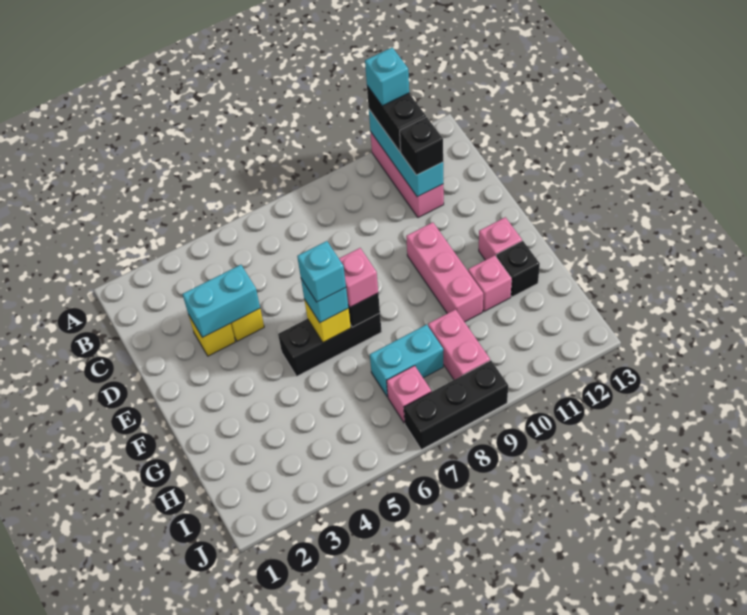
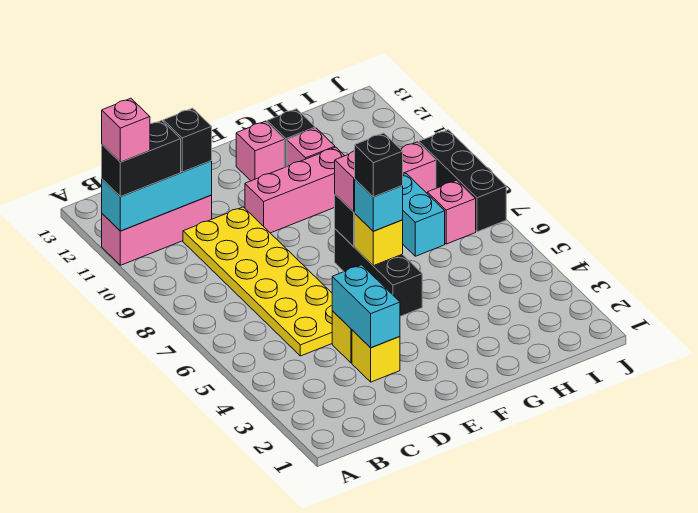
cyan brick A11 level 4 -> pink brick A11 level 4
none -> yellow plate C5:D10 level 1
cyan brick F6 level 4 -> black brick F6 level 4

